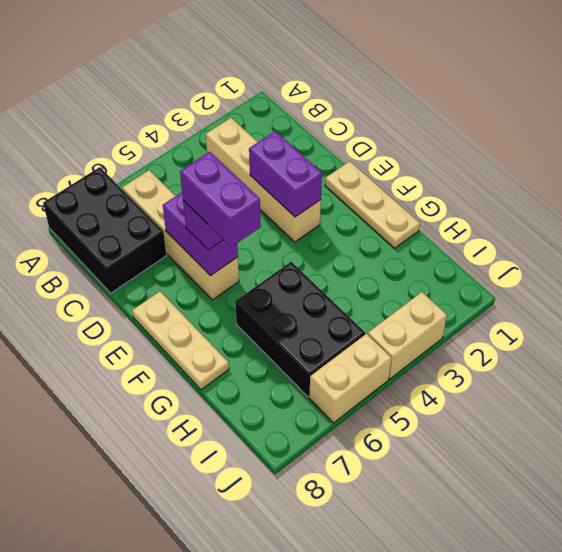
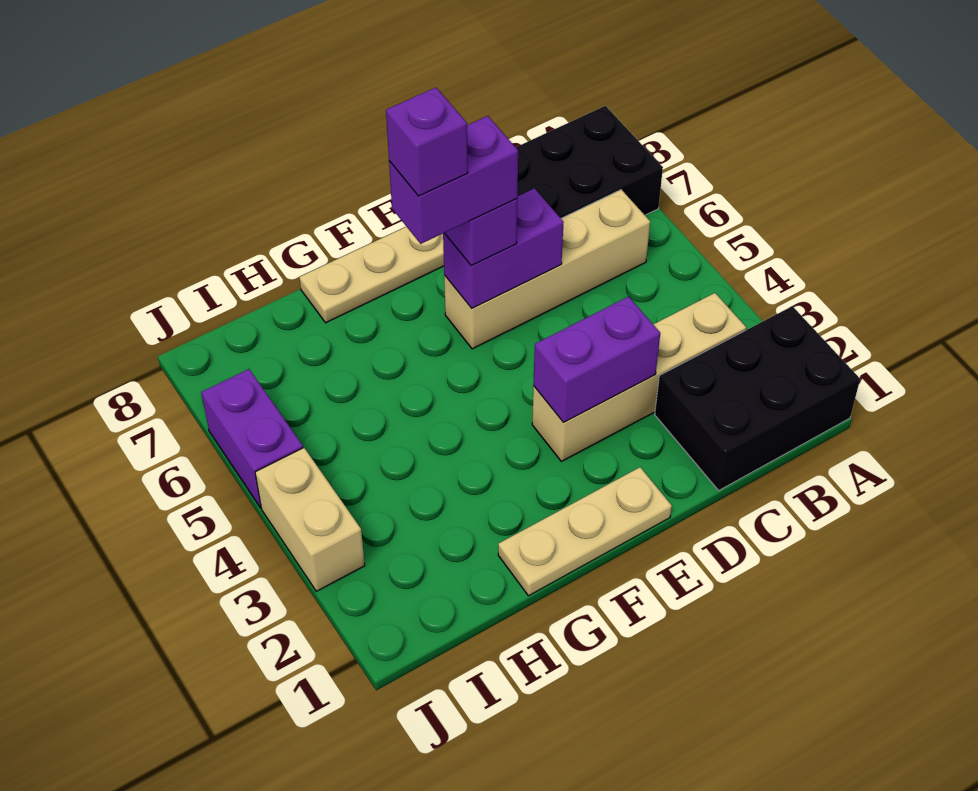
none -> purple brick F6 level 5
black brick G5:I6 level 1 -> black brick A1:C2 level 1
tan brick J5:J6 level 1 -> purple brick J5:J6 level 1

